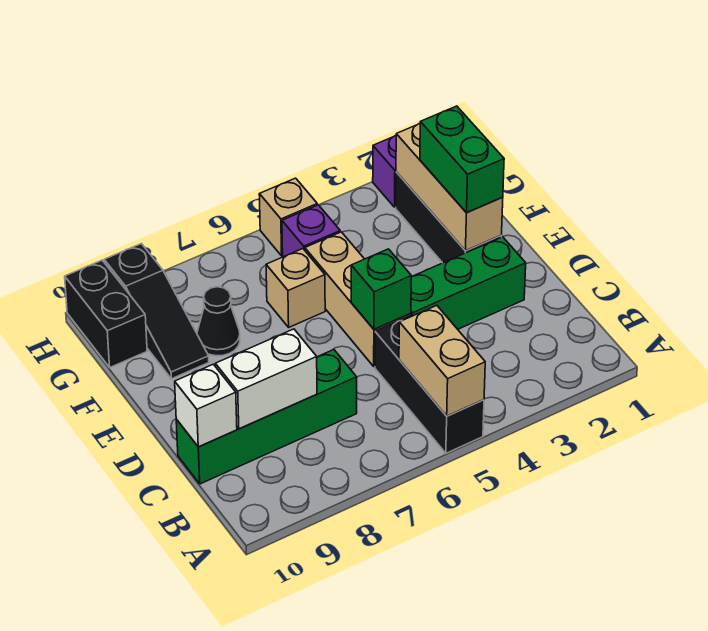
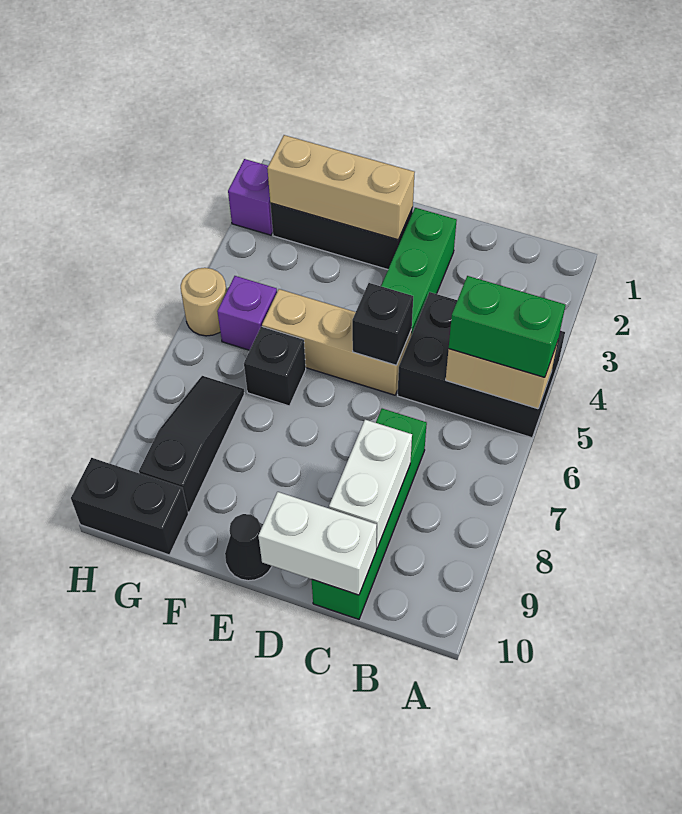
black brick A5:C5 level 1 -> black brick A4:C5 level 1
white brick C10 level 2 -> white brick C10:D10 level 2
green brick D5 level 2 -> black brick D5 level 2
green brick E2:F2 level 3 -> green brick A5:B5 level 3
tan brick F6 level 1 -> black brick F6 level 1
black cone F8 level 1 -> black cone E10 level 1
black slope F9:H9 level 1 top H -> black slope G7:G9 level 1 top 9
tan brick H5 level 1 -> tan round brick H5 level 1

